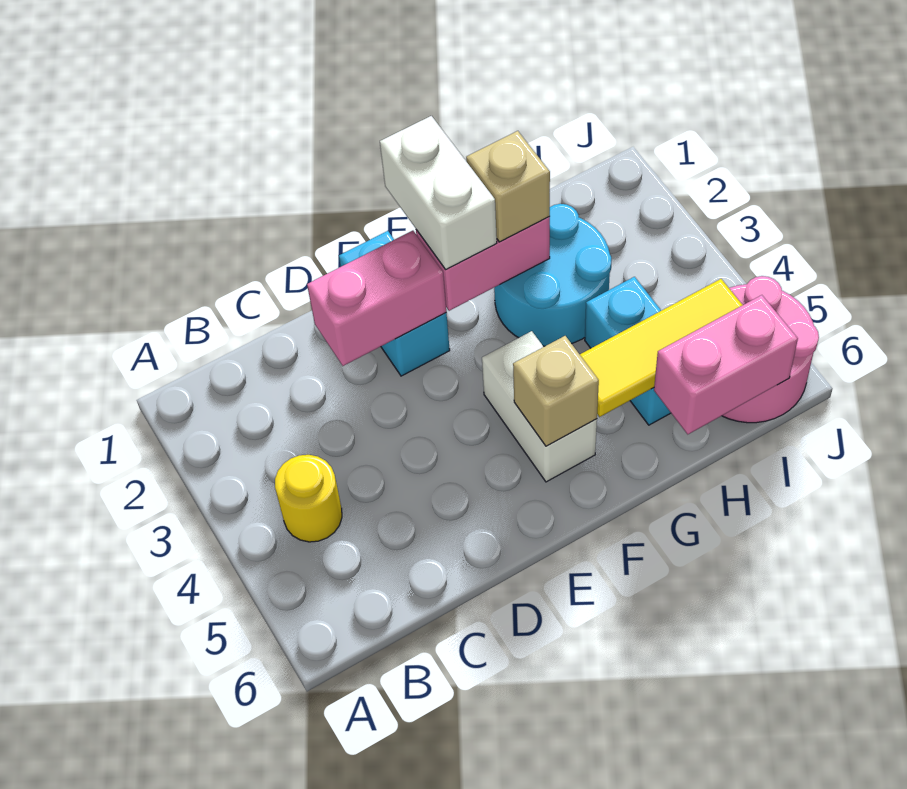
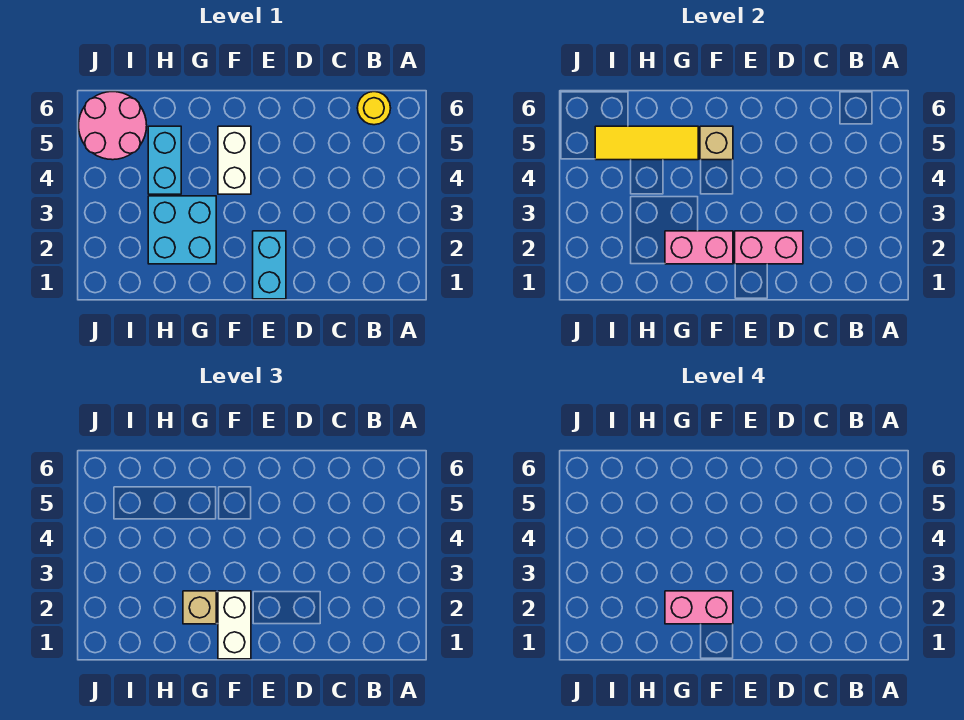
yellow round brick B4 level 1 -> yellow round brick B6 level 1
cyan round brick G2:H3 level 1 -> cyan brick G2:H3 level 1
pink brick H6:I6 level 2 -> pink brick F2:G2 level 4

